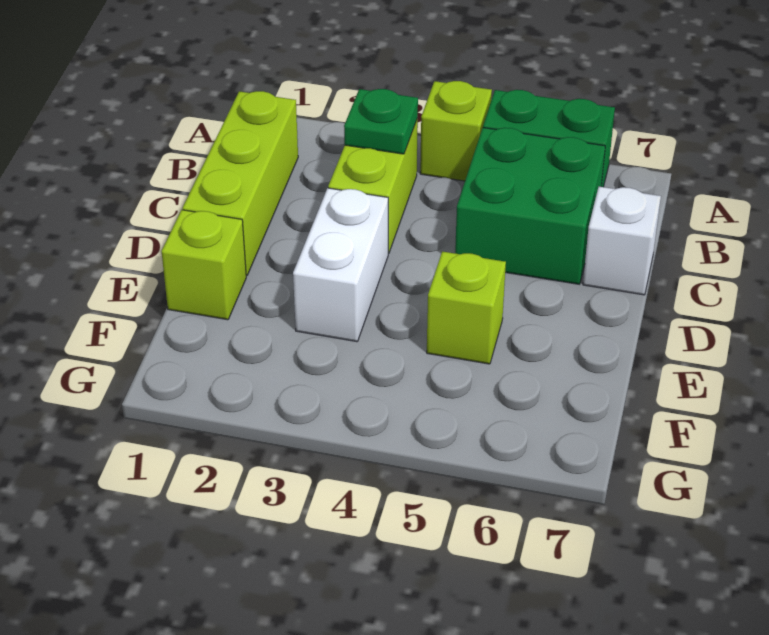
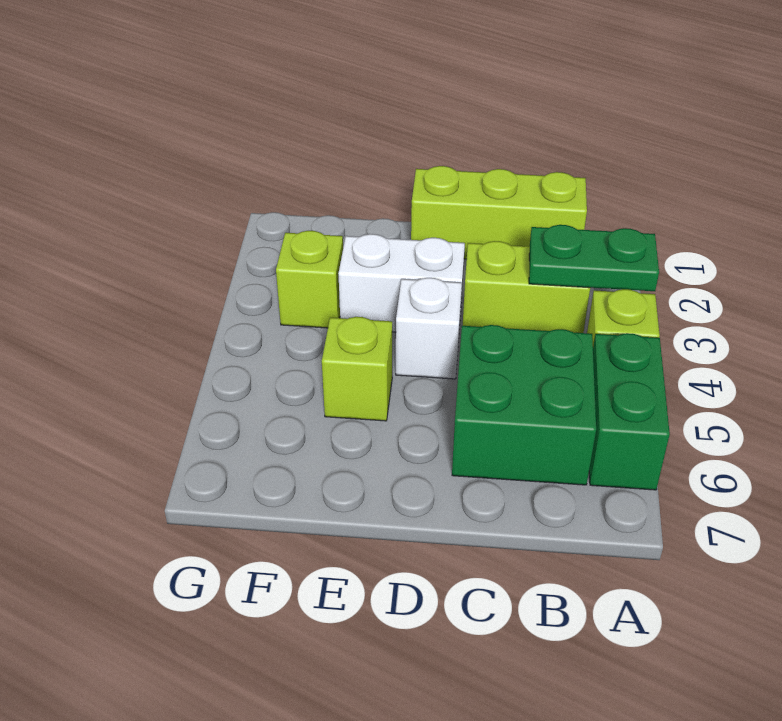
green plate B3 level 2 -> green plate A3:B3 level 2
white brick C7 level 1 -> white brick D4 level 1
lime brick E1 level 1 -> lime brick F3 level 1

